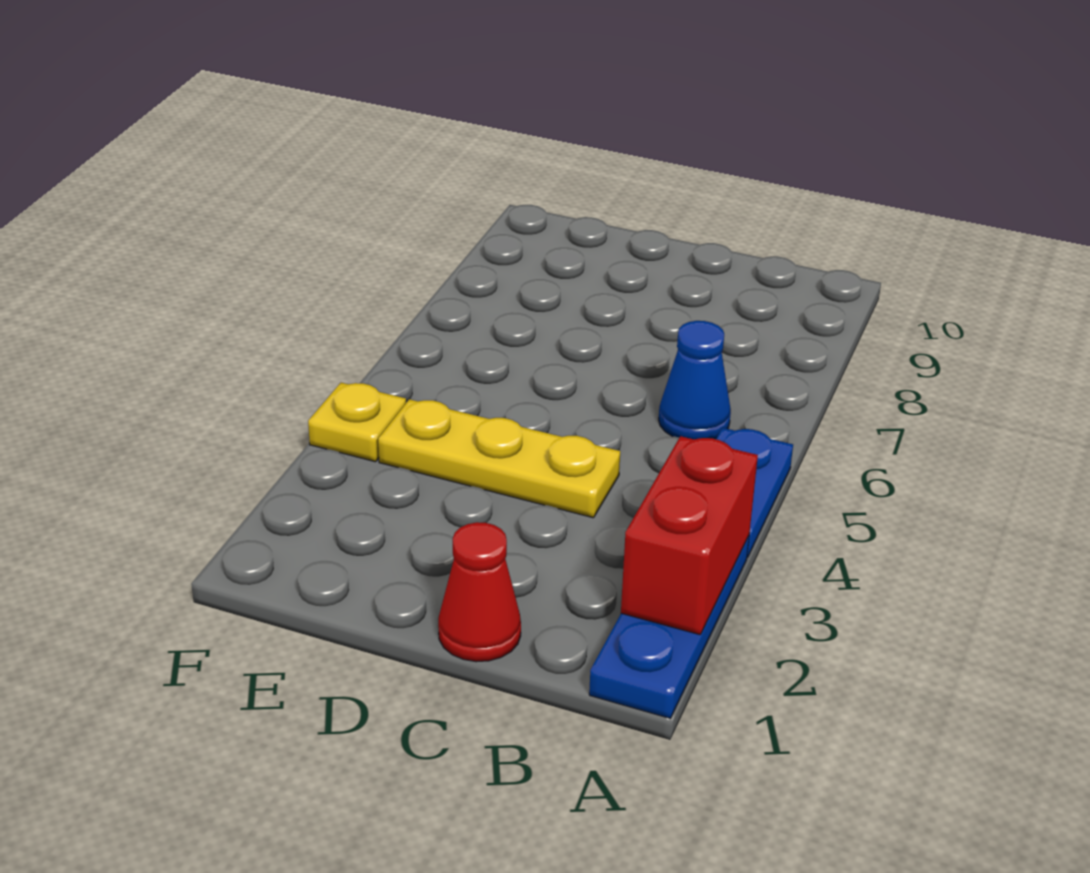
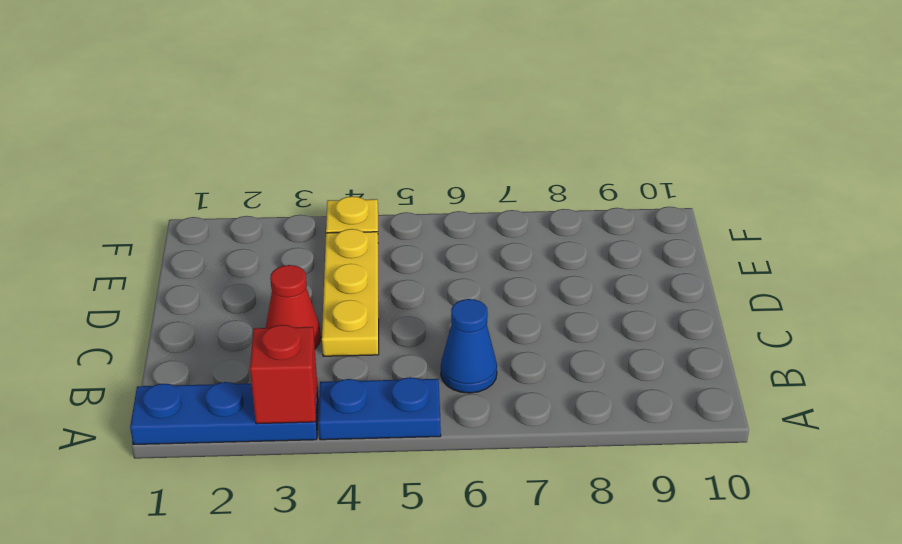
red brick A2:A3 level 2 -> red brick A3 level 2
red cone C1 level 1 -> red cone C3 level 1

